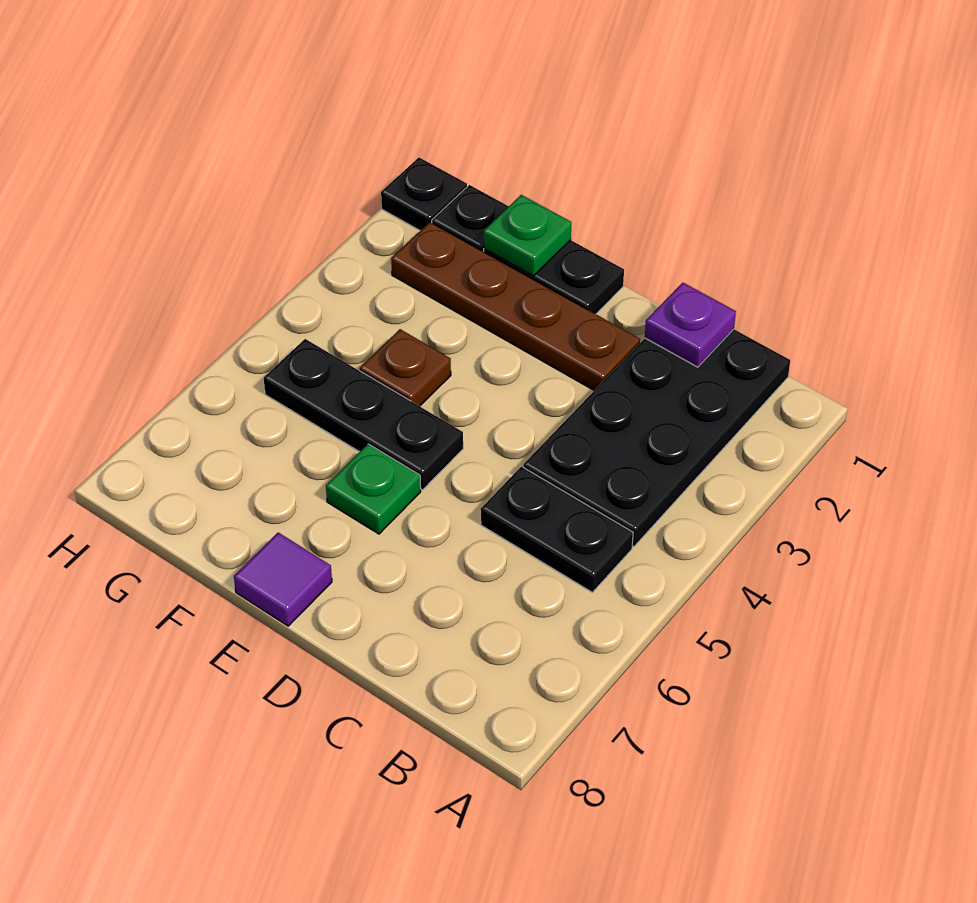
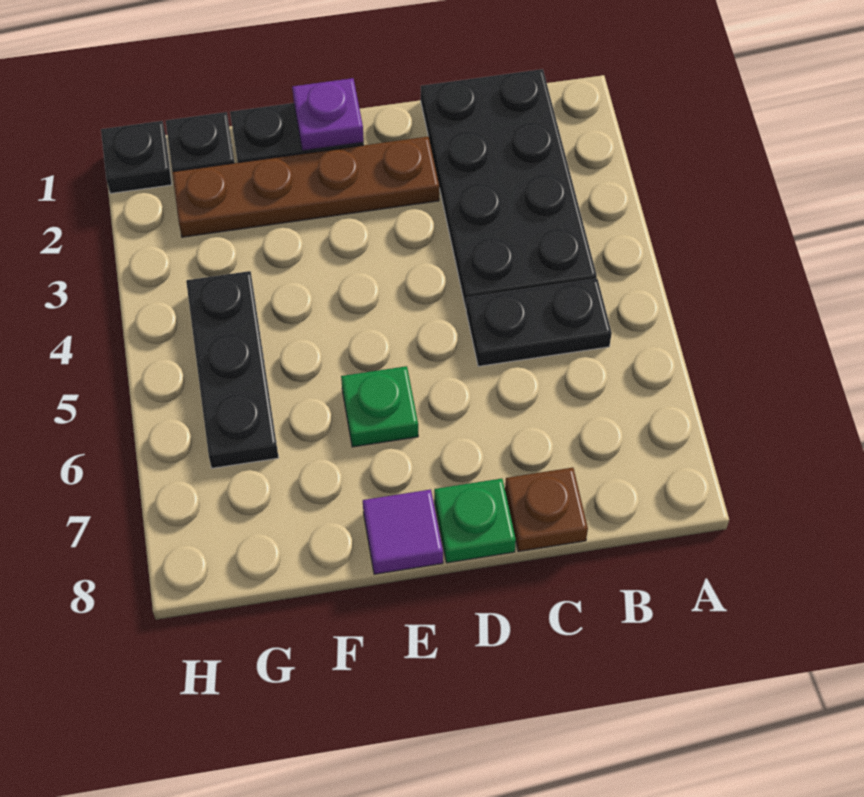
purple plate C1 level 2 -> purple plate E1 level 2
black plate E5:G5 level 1 -> black plate G4:G6 level 1
green plate F1 level 2 -> green plate D8 level 1
brown plate F4 level 1 -> brown plate C8 level 1

